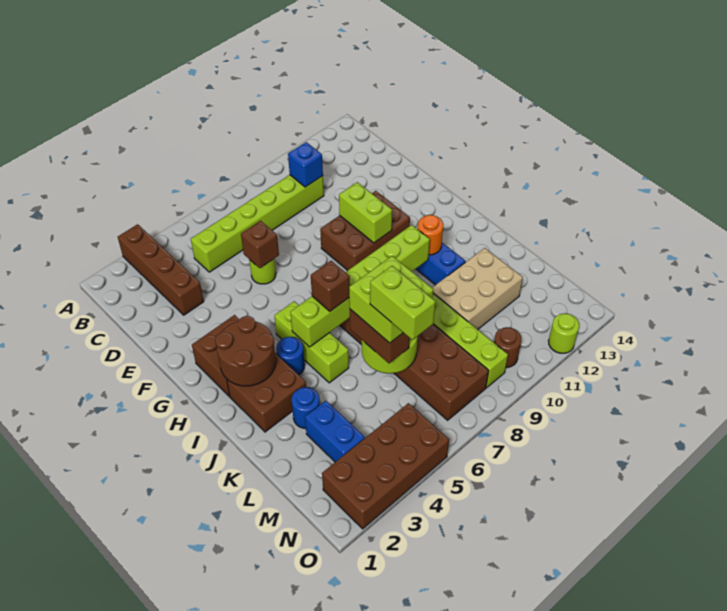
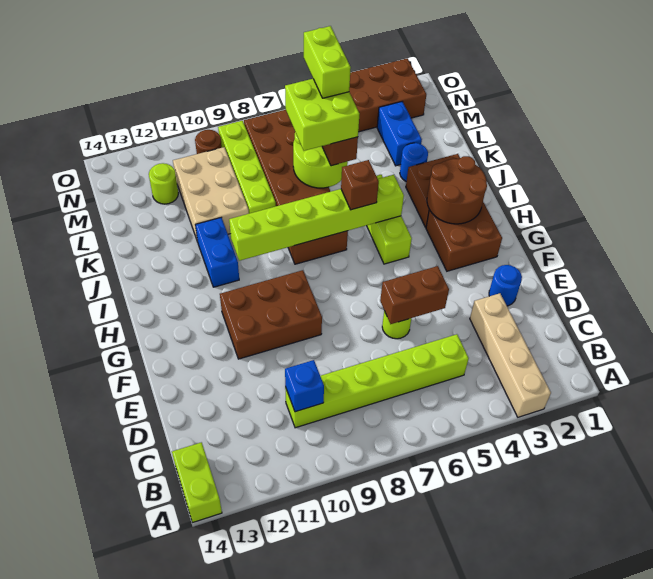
brown brick A3:D3 level 1 -> tan brick A3:D3 level 1
brown brick E6 level 2 -> brown brick E5:E6 level 2
lime brick F10:G10 level 2 -> lime brick A14:B14 level 1
blue round brick I4 level 1 -> blue round brick E2 level 1
orange round brick I11 level 2 -> none
tan brick K10:L12 level 1 -> tan brick K10:M11 level 1
lime round brick O12 level 1 -> lime round brick M12 level 1

